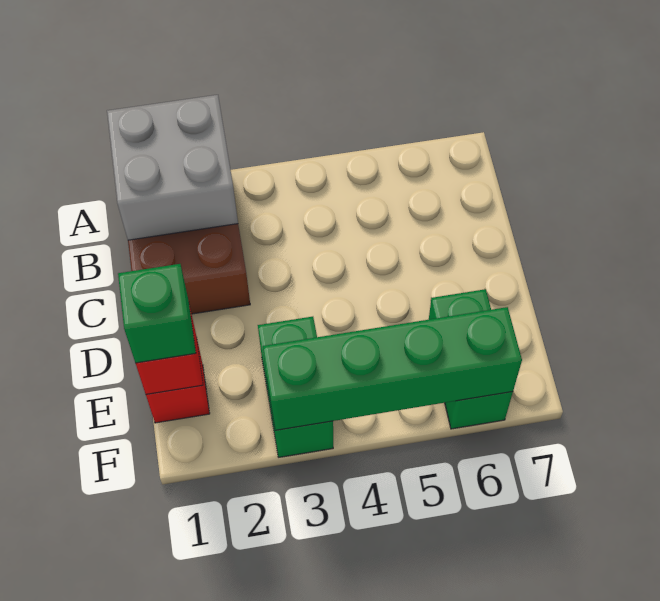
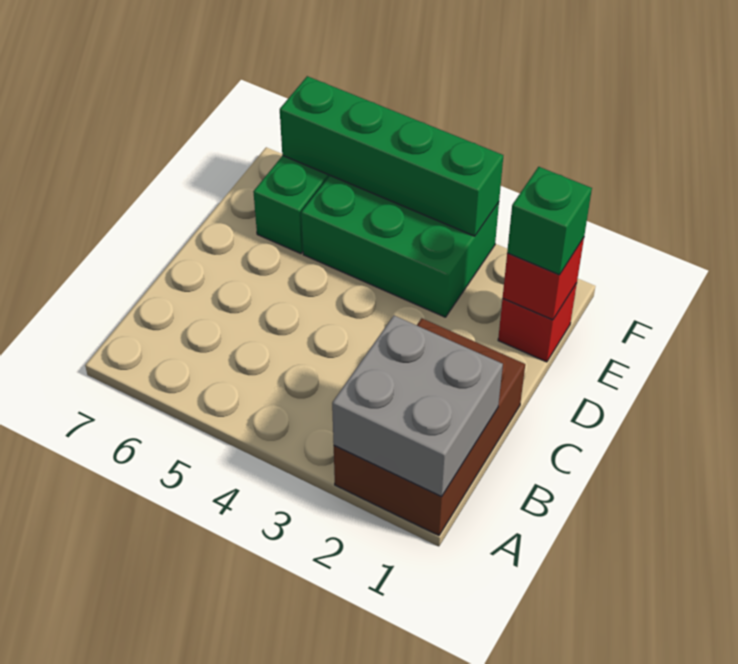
green brick E3:F3 level 1 -> green brick E3:F5 level 1

